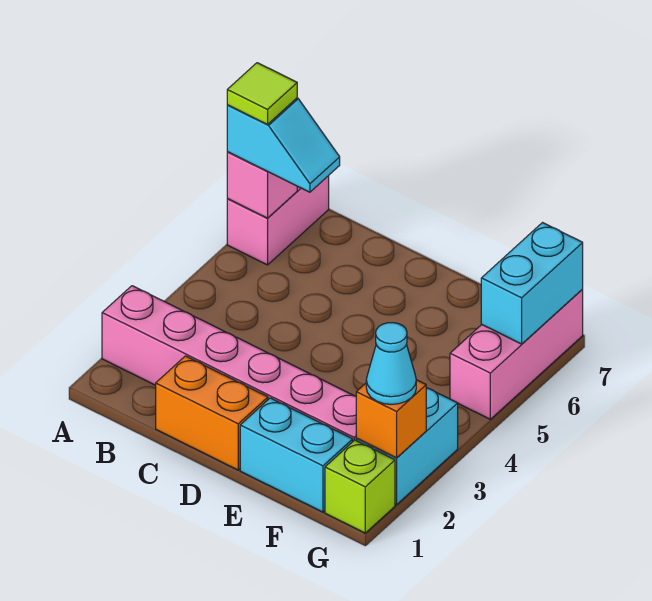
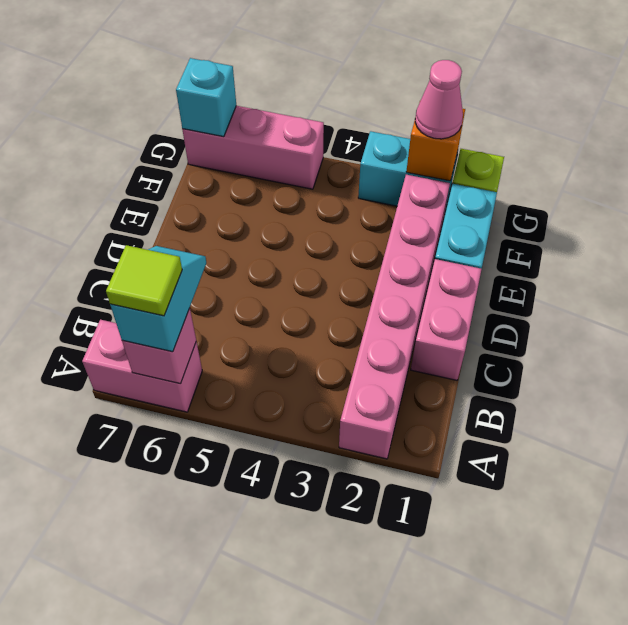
orange brick C1:D1 level 1 -> pink brick C1:D1 level 1
cyan cone G2 level 3 -> pink cone G2 level 3
cyan brick G6:G7 level 2 -> cyan brick G7 level 2

